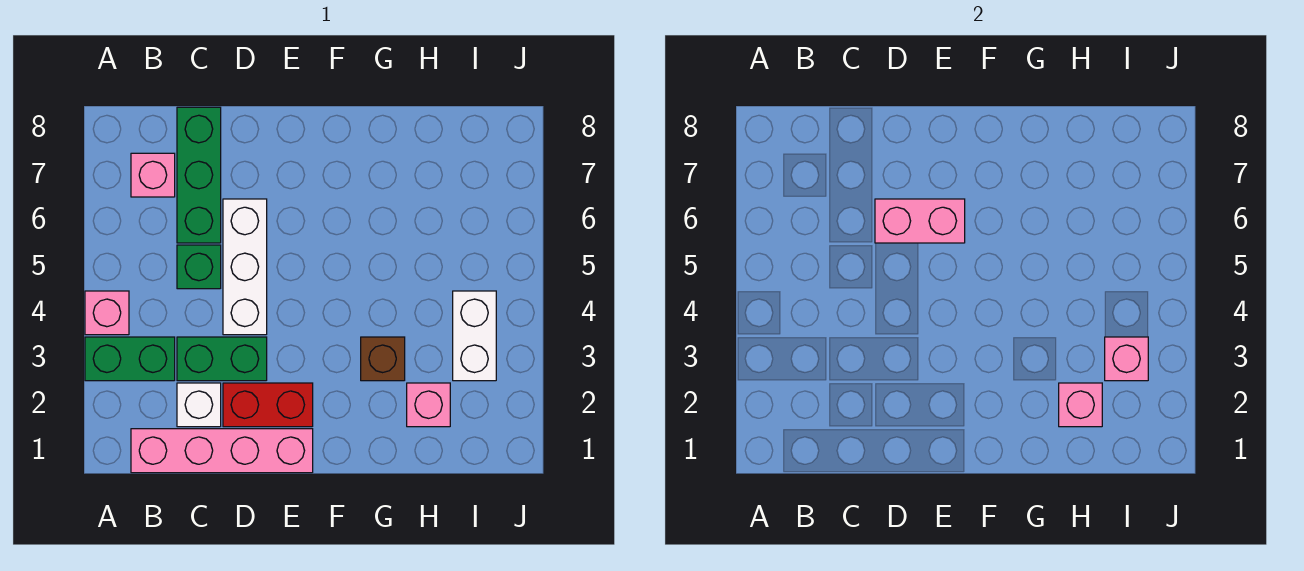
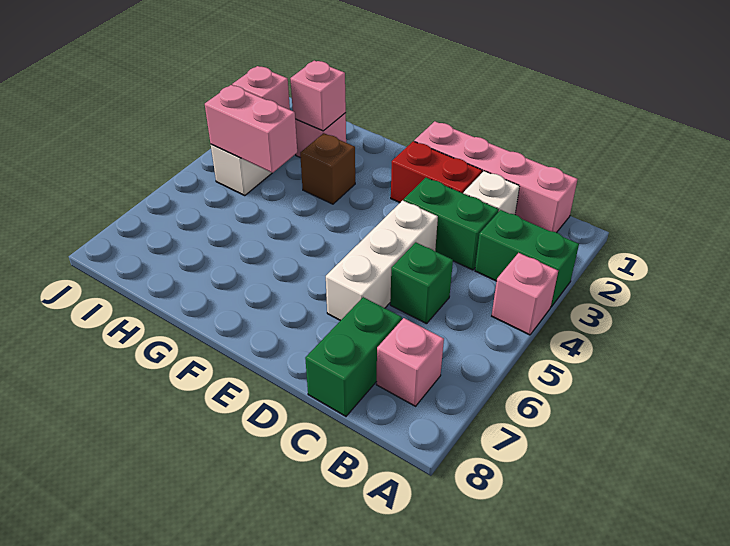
green brick C6:C8 level 1 -> green brick C7:C8 level 1
pink brick D6:E6 level 2 -> pink brick H4:I4 level 2

